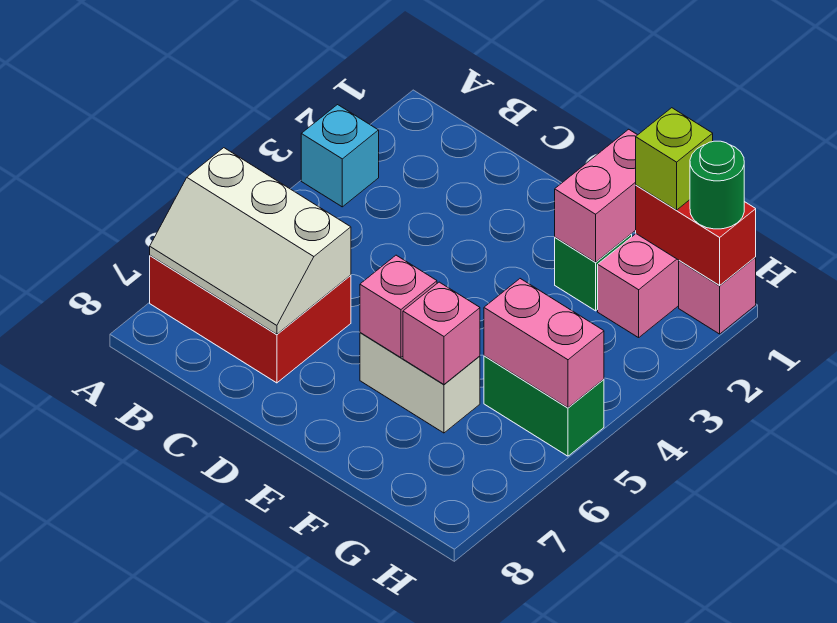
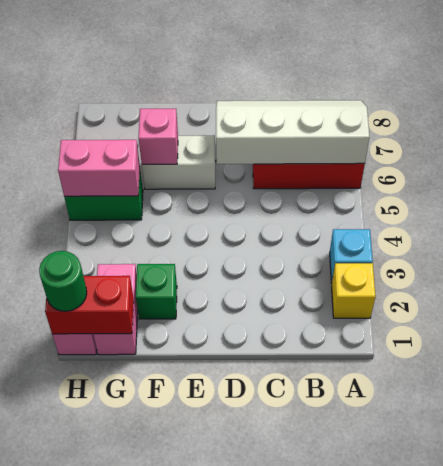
none -> yellow brick A2 level 1
white slope A6:C7 level 2 top 6 -> white slope A6:D7 level 2 top 6
pink brick E6 level 2 -> none
pink brick F1:F2 level 2 -> none
lime brick G1 level 3 -> none

